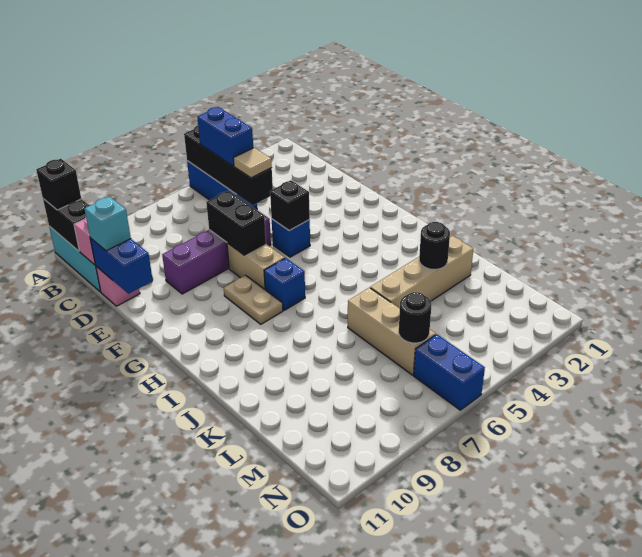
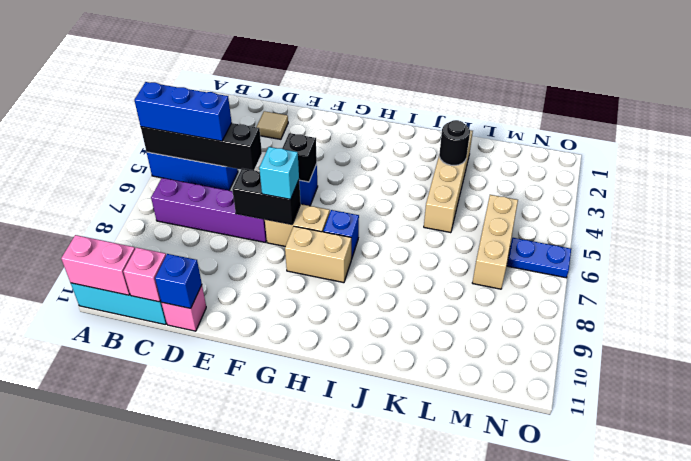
black brick A11:B11 level 2 -> pink brick A11:B11 level 2
black brick A11 level 3 -> none
blue brick B5:C5 level 3 -> blue brick A5:C5 level 3
tan tile D5 level 3 -> tan tile D2 level 1
blue brick D11:E11 level 2 -> blue brick D11 level 2
cyan brick D11 level 3 -> cyan brick F7 level 3
purple brick E6:E9 level 1 -> purple brick B7:E7 level 1
tan plate G8:H8 level 1 -> tan brick G8:H8 level 1
tan brick K6:M6 level 1 -> tan brick M5:M7 level 1
black round brick M6 level 2 -> none
blue brick N6:O6 level 1 -> blue plate N6:O6 level 1

